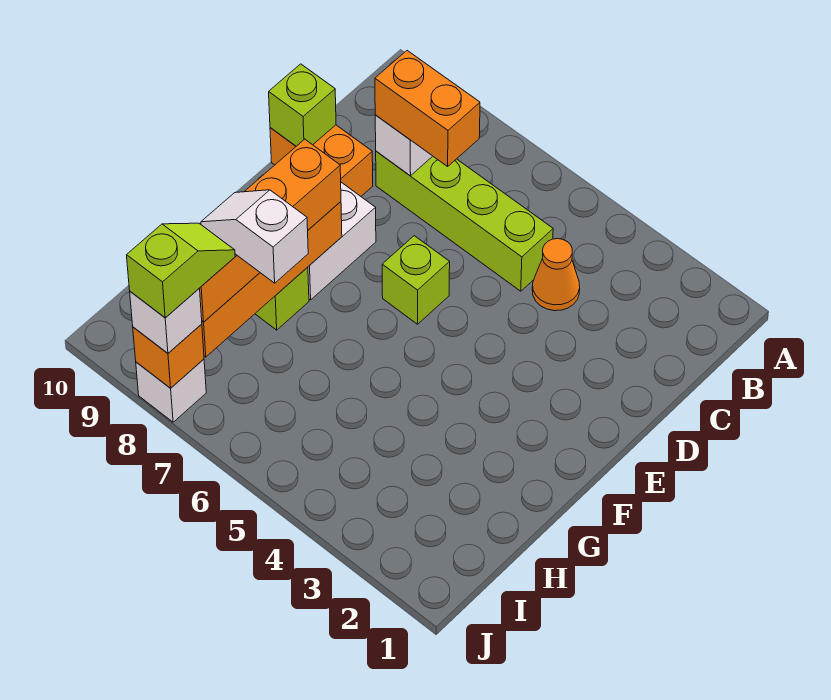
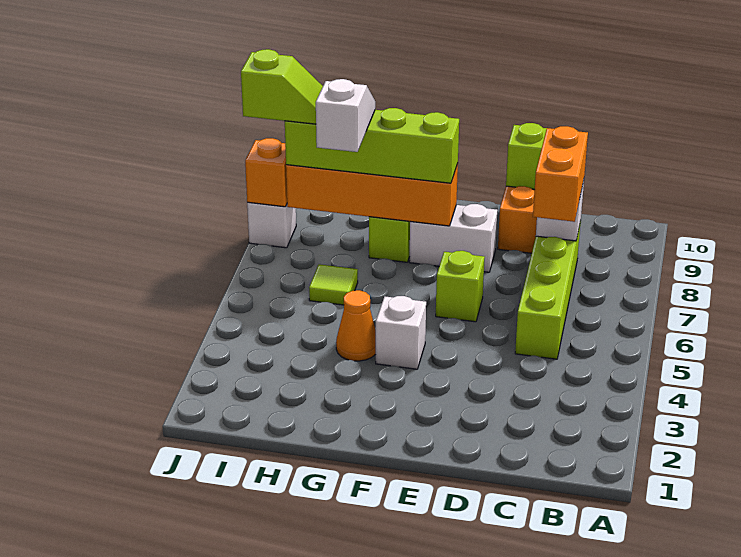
orange cone C4 level 1 -> orange cone G4 level 1
orange brick F8:I8 level 3 -> lime brick F8:I8 level 3
none -> lime tile H6 level 1
white brick J8 level 3 -> white brick F4 level 1

